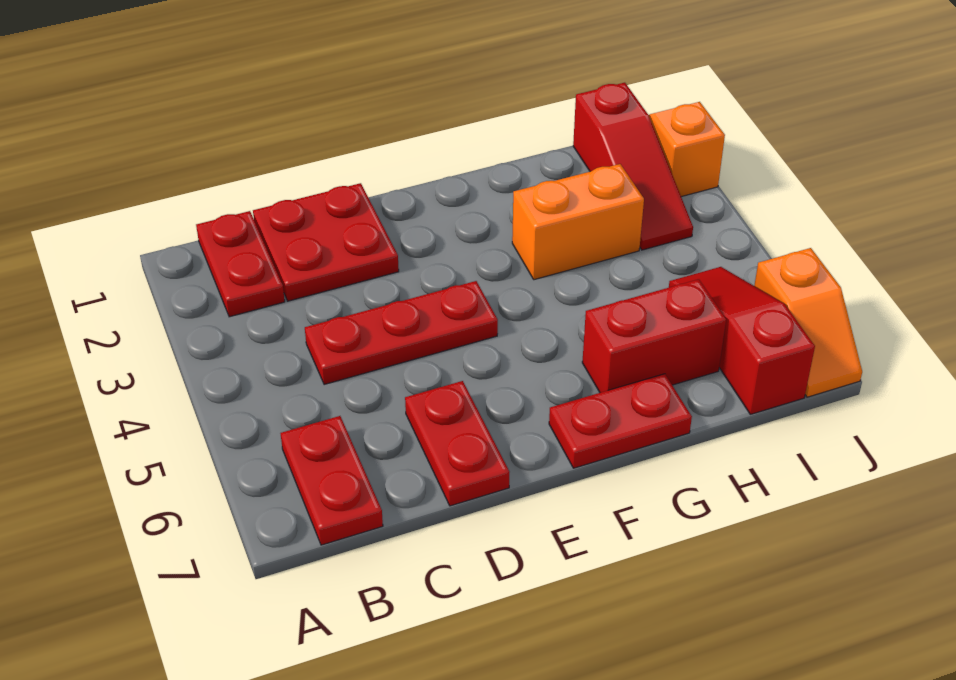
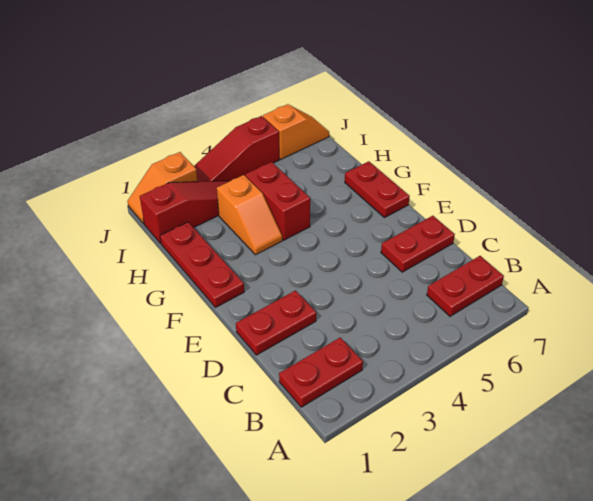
red plate C1:D2 level 1 -> red plate D1:D2 level 1
red plate C4:E4 level 1 -> red plate F1:H1 level 1
orange brick G3:H3 level 1 -> orange slope G3:H3 level 1 top H
red brick G6:H6 level 1 -> red brick G4:H4 level 1
red slope I5:I7 level 1 top 7 -> red slope J3:J5 level 1 top 5

